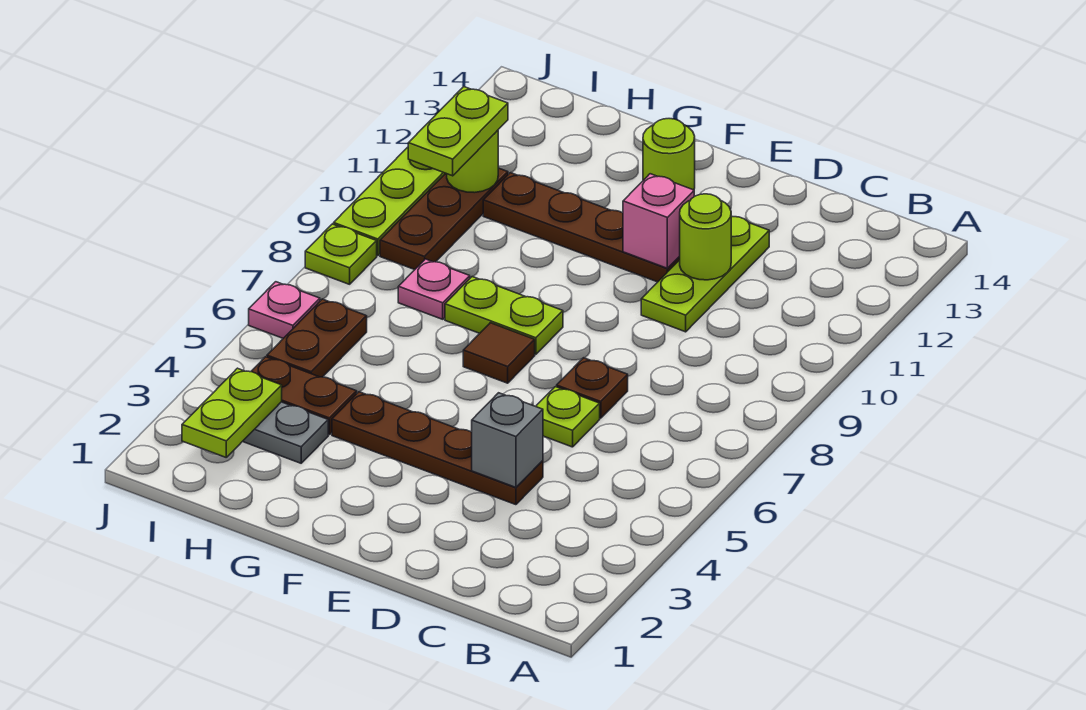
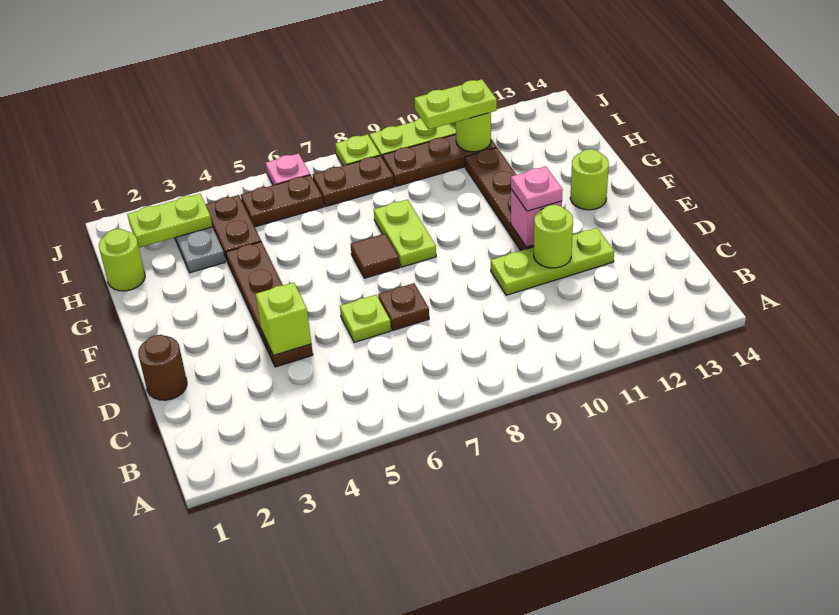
none -> brown round brick D1 level 1
grey brick D4 level 2 -> lime brick D4 level 2
none -> lime round brick H1 level 1
pink plate H8 level 1 -> pink plate E11 level 3
none -> brown plate I7:I8 level 1

